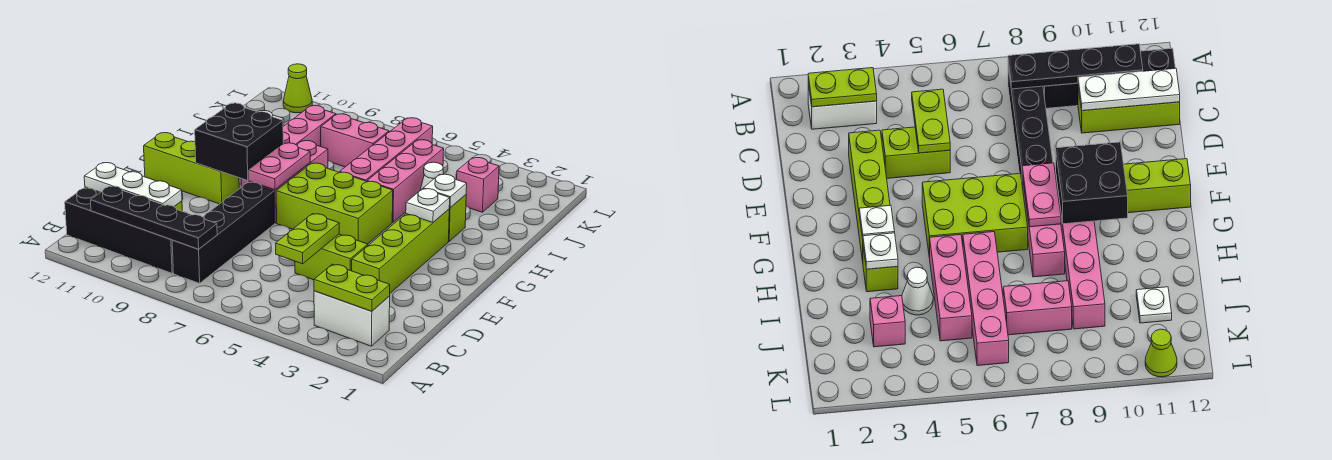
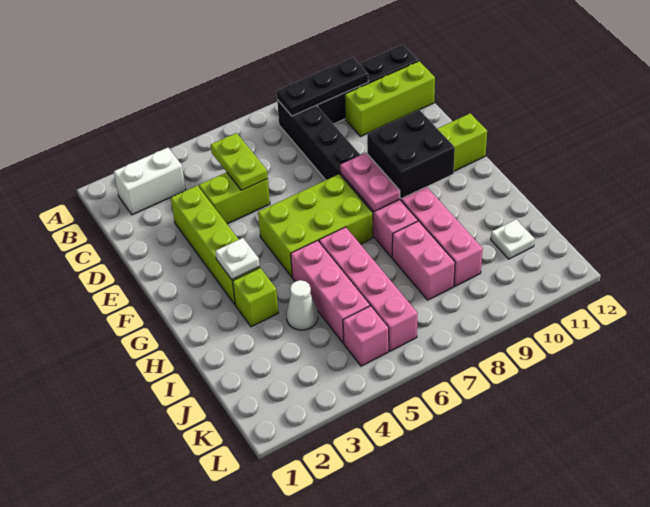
lime plate B2:B3 level 2 -> none
black plate B8:B11 level 2 -> black plate B8:B10 level 2
white plate C10:C12 level 2 -> none
white plate H3 level 2 -> none
pink brick J3 level 1 -> pink brick K5 level 1
pink brick J7:J8 level 1 -> pink brick I8:J8 level 1
lime cone L11 level 1 -> none

